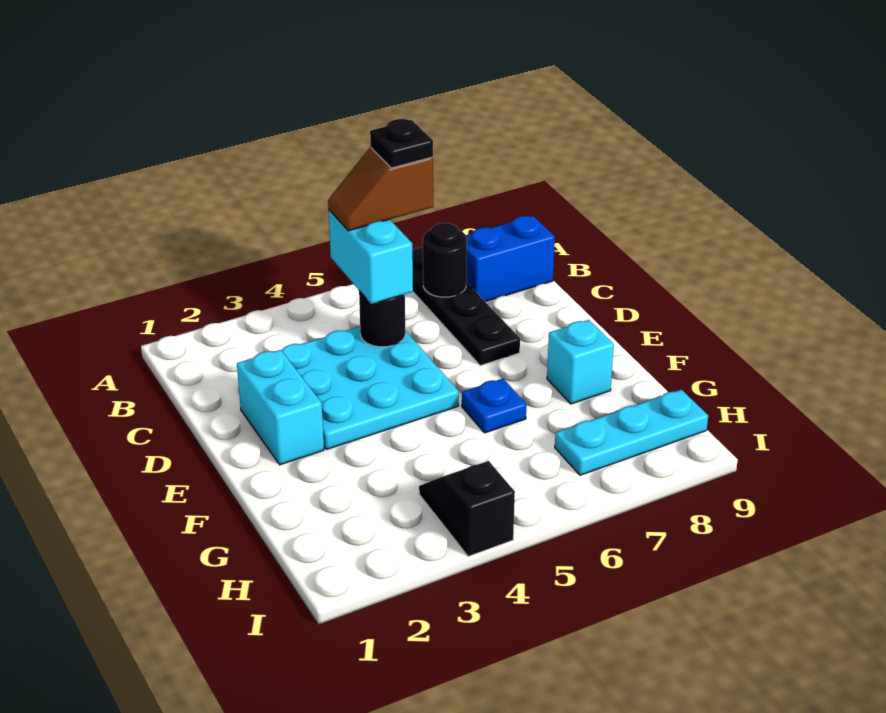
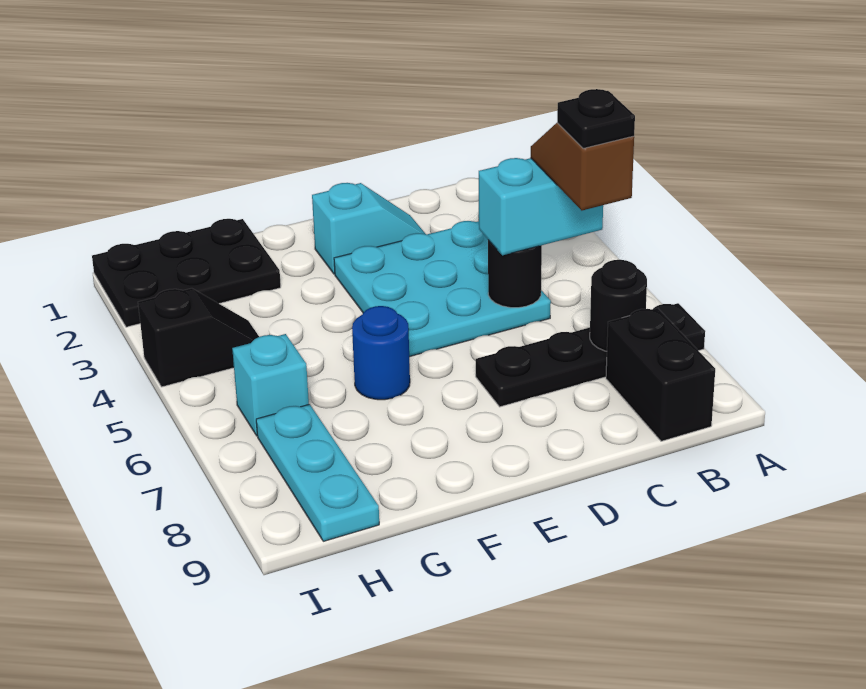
blue brick B8:B9 level 1 -> black brick B8:B9 level 1
cyan brick D2:E2 level 1 -> cyan slope D2:E2 level 1 top E
blue plate F6 level 1 -> blue round brick F6 level 1
cyan brick F8 level 1 -> cyan brick H6 level 1
none -> black plate G1:I2 level 1

